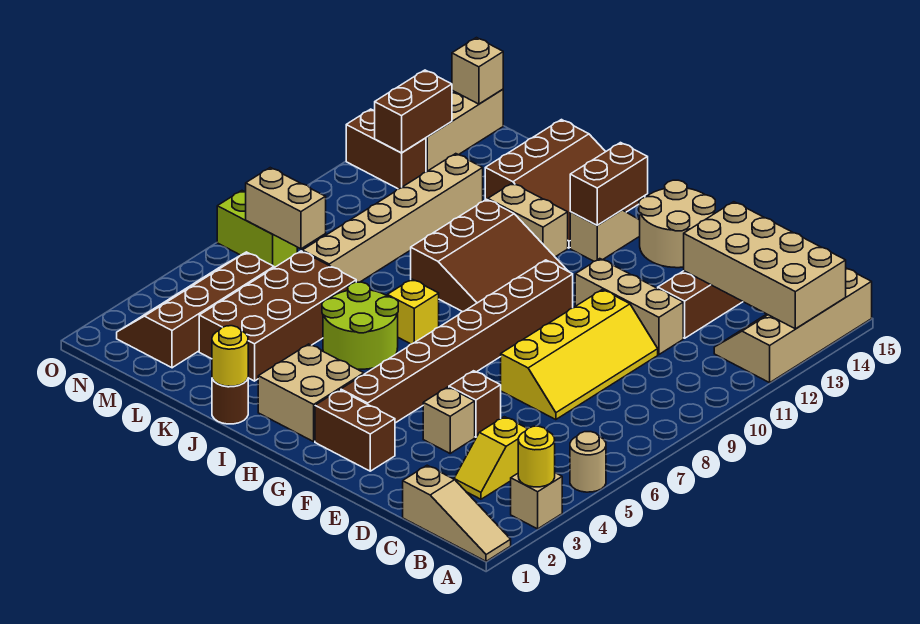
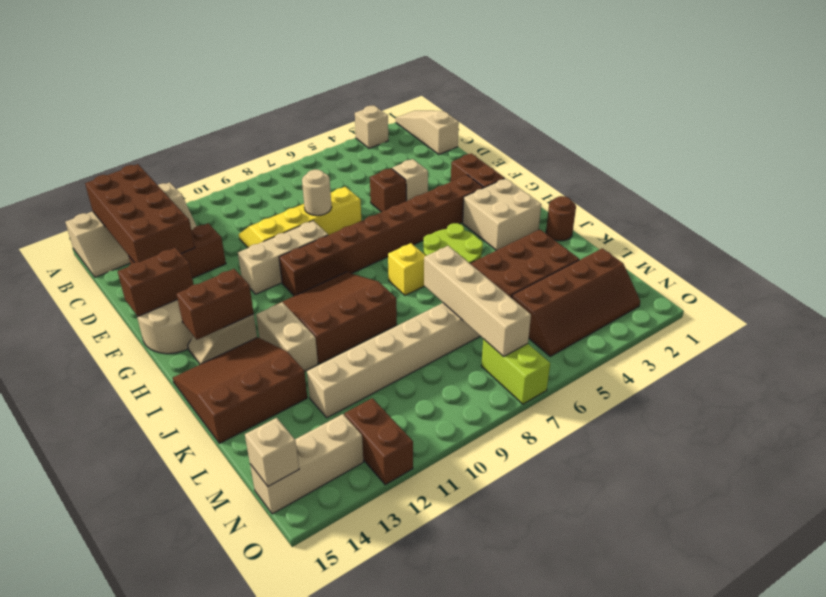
yellow round brick A3 level 2 -> none
tan round brick A5 level 1 -> tan round brick E8 level 2
tan brick A13:D14 level 2 -> brown brick A13:D14 level 2
yellow slope C3:C4 level 1 top 4 -> none
tan brick D11:F11 level 1 -> tan brick F9:F11 level 1
yellow round brick J1 level 2 -> none
tan brick M7:N7 level 2 -> tan brick K7:N7 level 2
brown brick N12:N13 level 2 -> brown brick F14:F15 level 2

